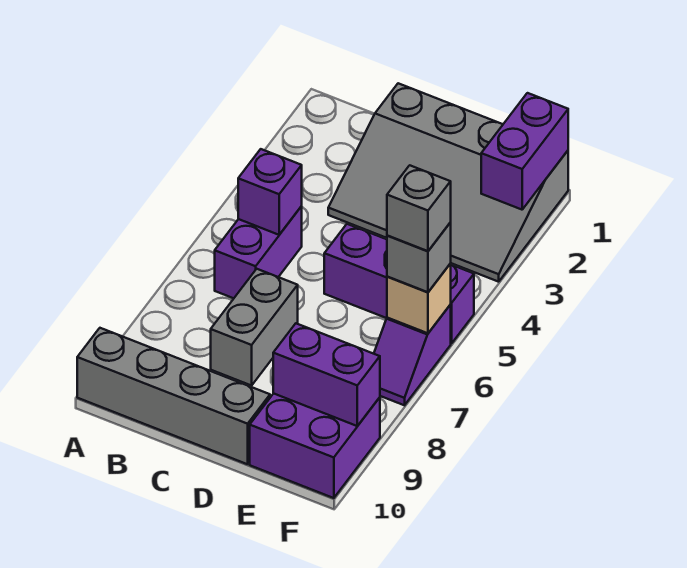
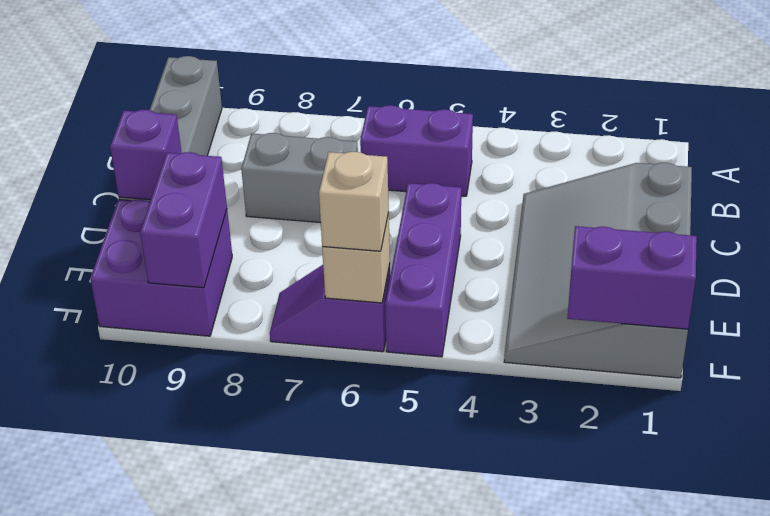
purple brick B5 level 2 -> purple brick D10 level 2
grey brick F6 level 3 -> tan brick F6 level 3
grey brick F6 level 4 -> none

